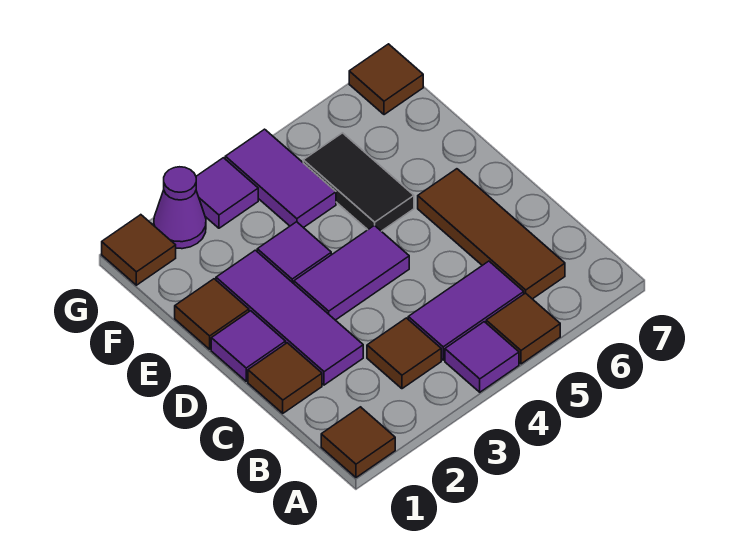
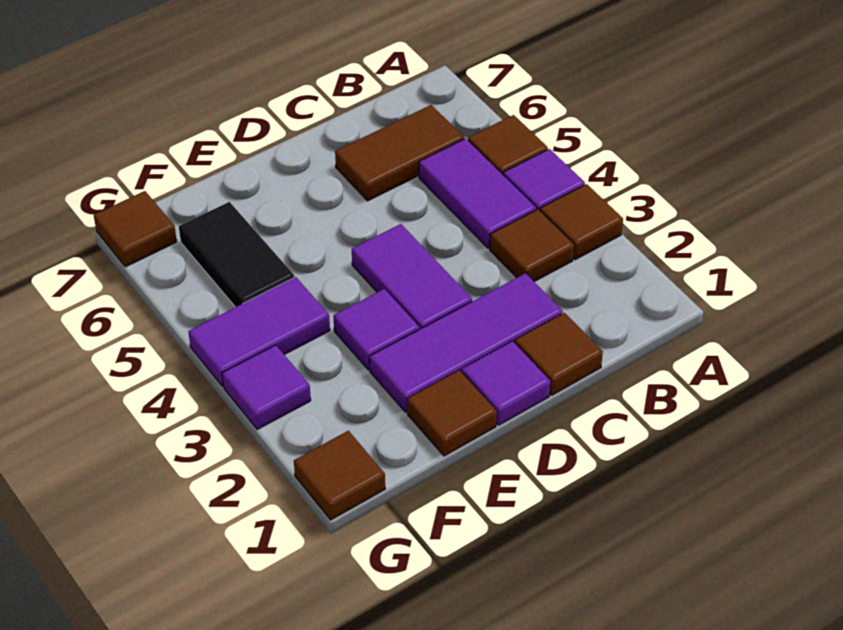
brown tile A1 level 1 -> brown tile A3 level 1
brown tile B6:D6 level 1 -> brown tile B6:C6 level 1
black tile E5:F5 level 1 -> black tile F5:F6 level 1
purple cone G2 level 1 -> none

